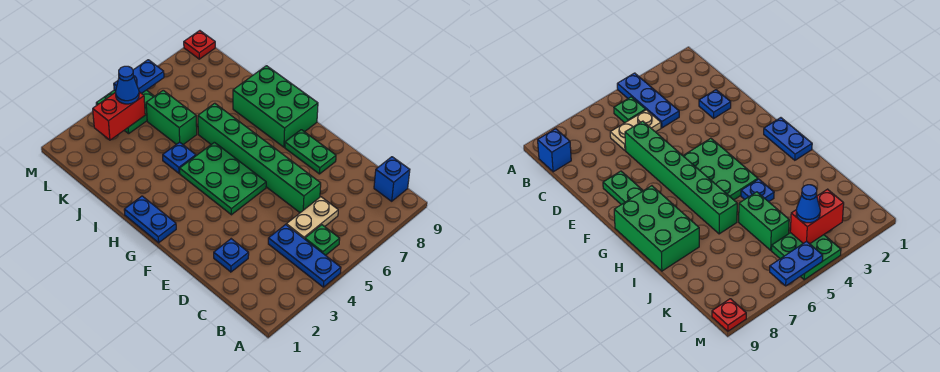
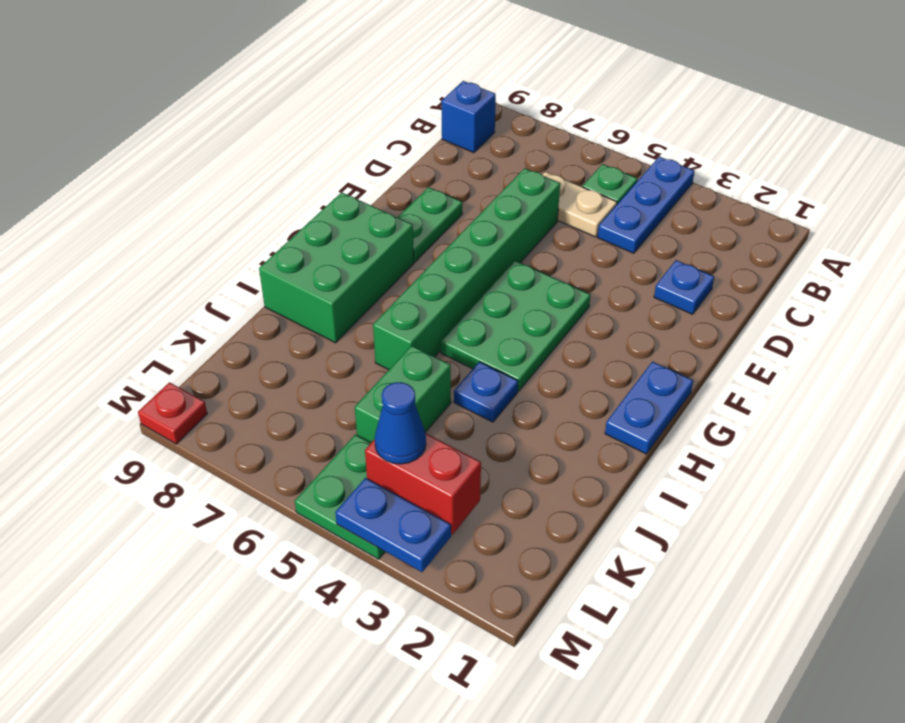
blue plate M5:M6 level 2 -> blue plate M3:M4 level 2

